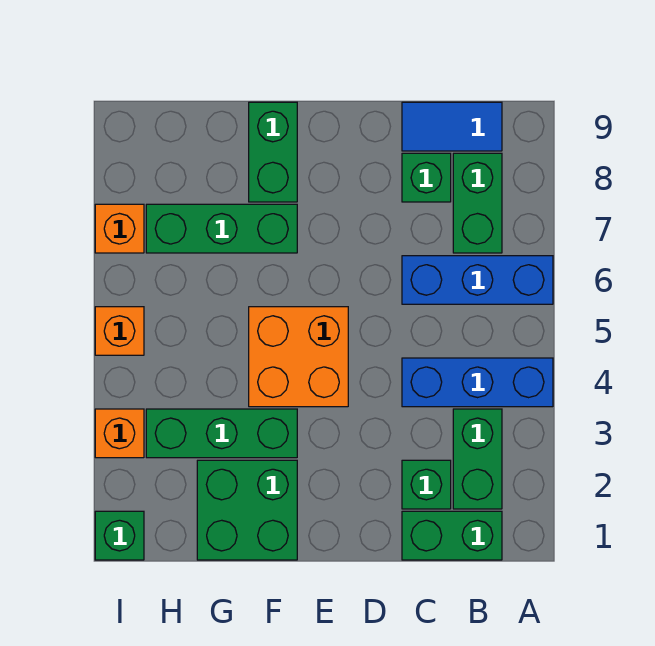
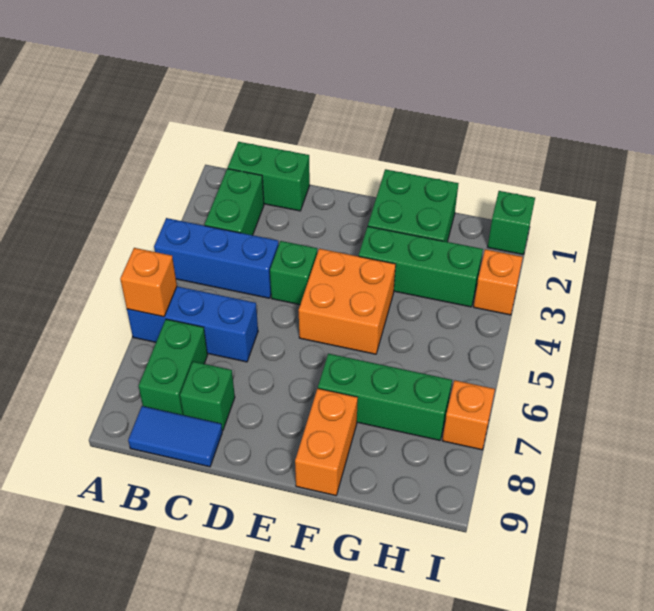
green brick C2 level 1 -> green brick D4 level 1
green brick F8:F9 level 1 -> orange brick F8:F9 level 1
orange brick I5 level 1 -> orange brick A6 level 2

